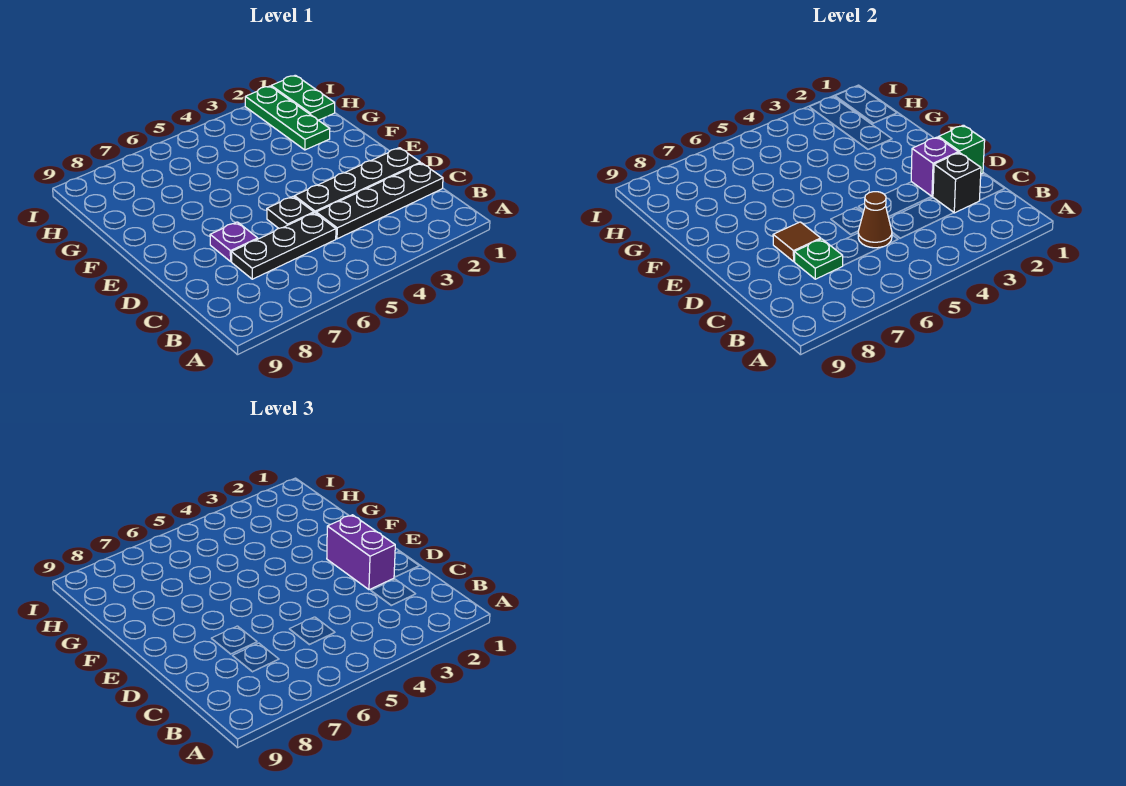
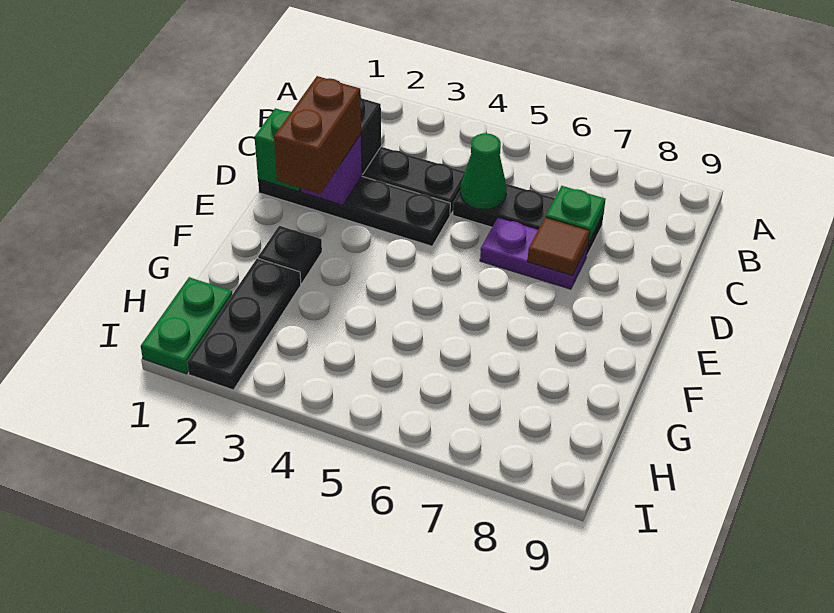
brown cone C5 level 2 -> green cone C5 level 2
purple brick D2:E2 level 3 -> brown brick D2:E2 level 3
black plate D5 level 1 -> black plate F2 level 1
purple plate D7 level 1 -> purple plate D6:D7 level 1
green plate G2:I2 level 1 -> black plate G2:I2 level 1

